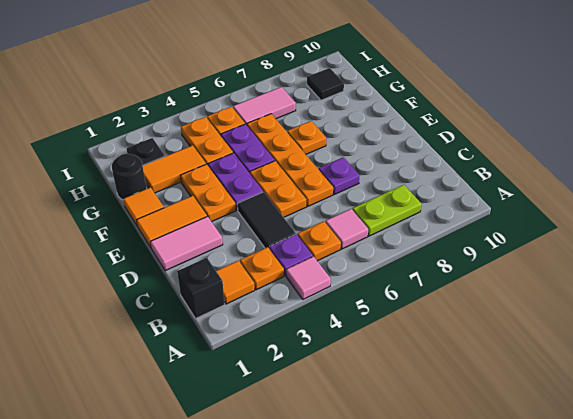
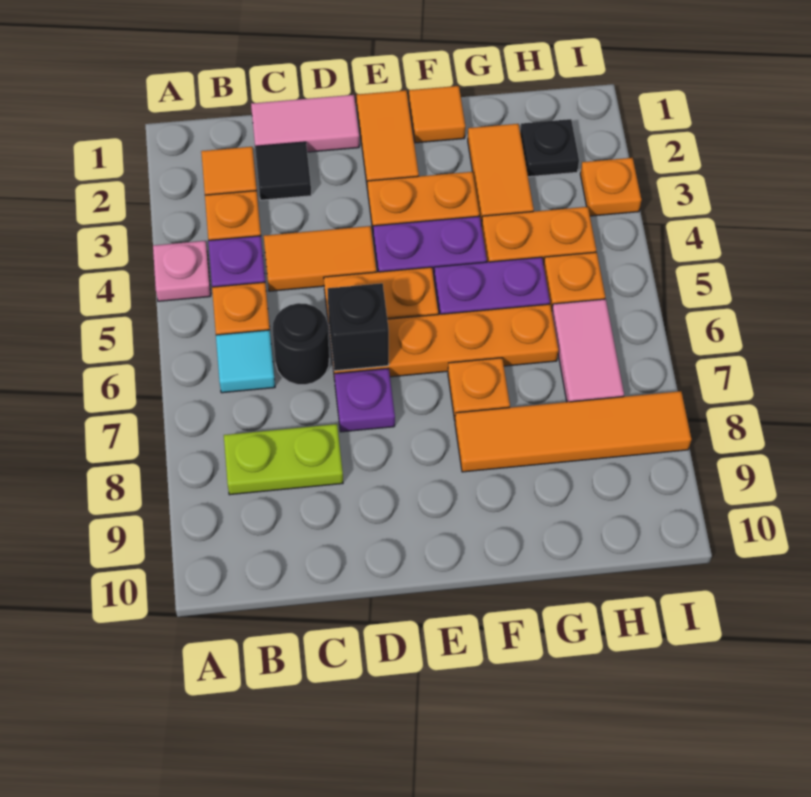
pink tile A4 level 1 -> pink plate A4 level 1
black brick B1 level 1 -> black brick D6 level 2
pink tile B6 level 1 -> cyan tile B6 level 1
lime plate B7:B8 level 1 -> lime plate B8:C8 level 1
black tile C4:D4 level 1 -> orange tile C4:D4 level 1
pink tile D1:D2 level 1 -> pink tile C1:D1 level 1
none -> orange tile F8:I8 level 1
black round brick G1 level 1 -> black round brick C6 level 1
black tile H9 level 1 -> black tile C2 level 1
none -> orange plate I3 level 1

